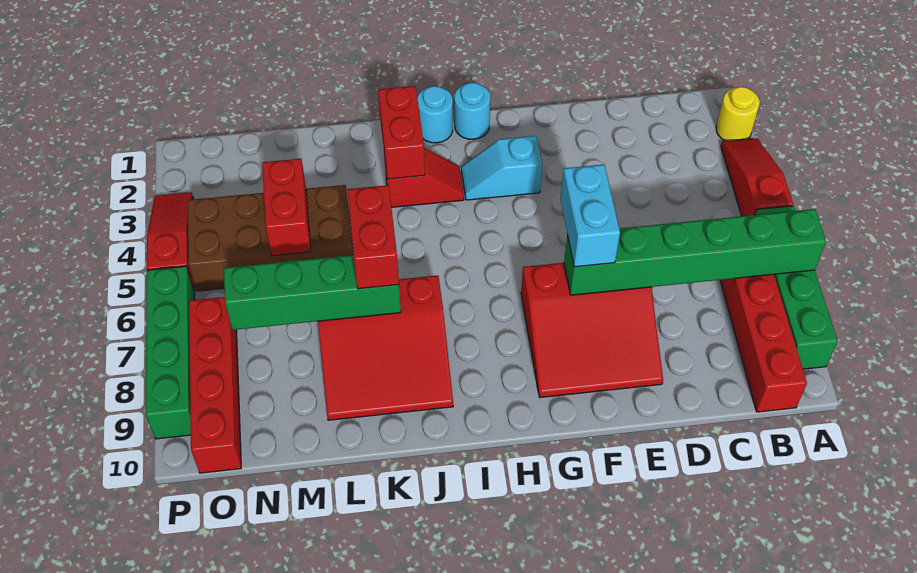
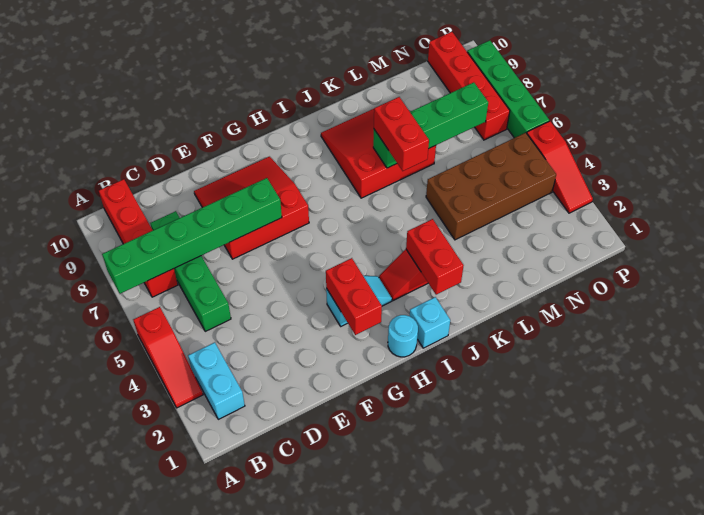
yellow round brick A2 level 1 -> none
green brick A6:A9 level 1 -> green brick C5:C8 level 1
cyan brick F6:F7 level 3 -> cyan brick B2:B3 level 1
cyan round brick I1 level 1 -> cyan brick I1 level 1
red brick M4:M5 level 2 -> red brick G2:G3 level 2

